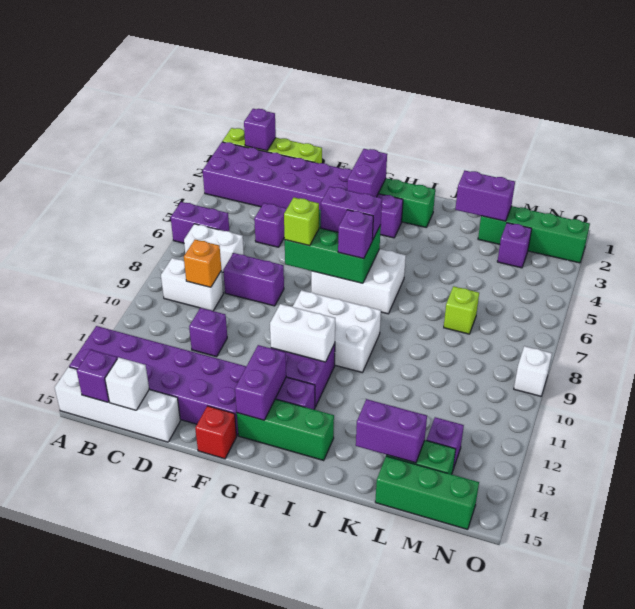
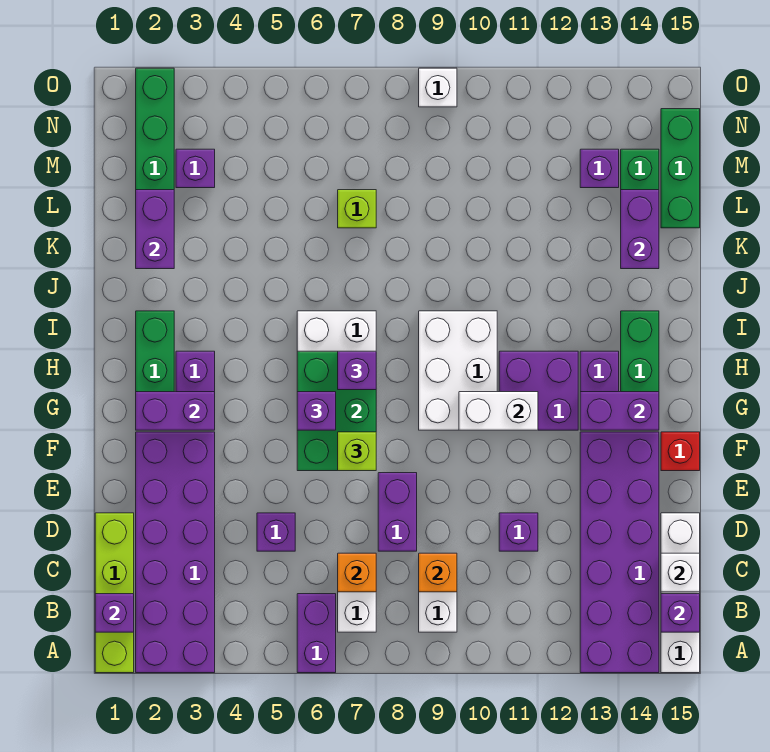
none -> orange brick C7 level 2
purple brick G6:H6 level 3 -> purple brick G6 level 3
white brick G11:H11 level 2 -> white brick G10:G11 level 2

